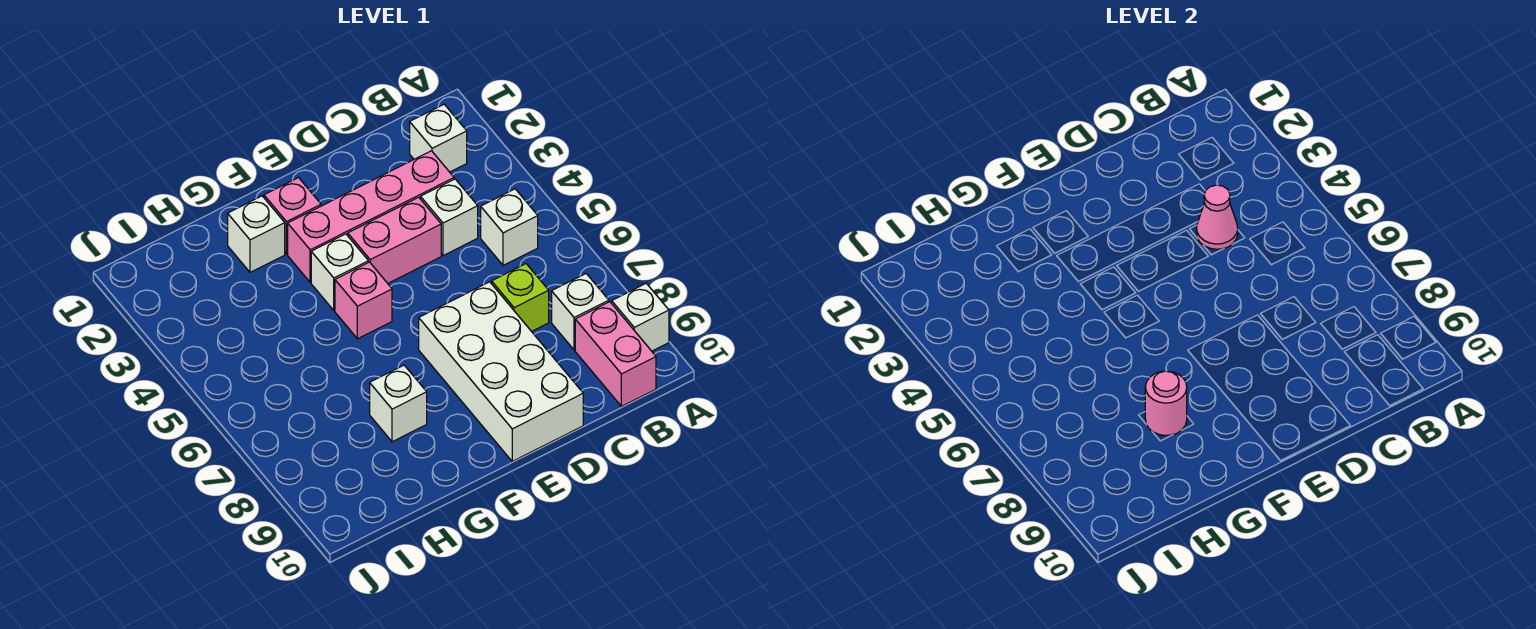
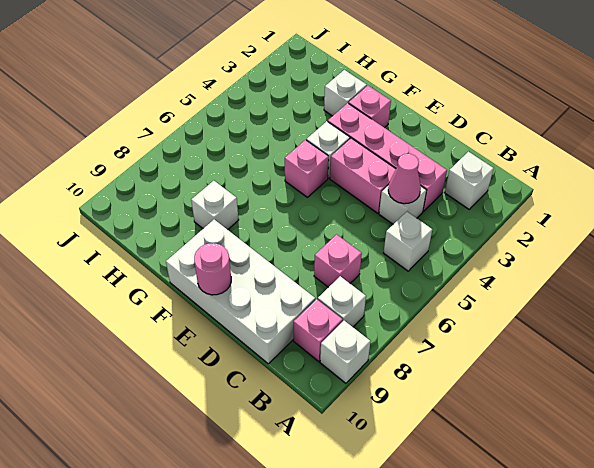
pink brick B9:B10 level 1 -> pink brick B9 level 1
lime brick C7 level 1 -> pink brick C7 level 1
white brick D7:E10 level 1 -> white brick C9:F10 level 1
pink round brick G8 level 2 -> pink round brick E10 level 2

